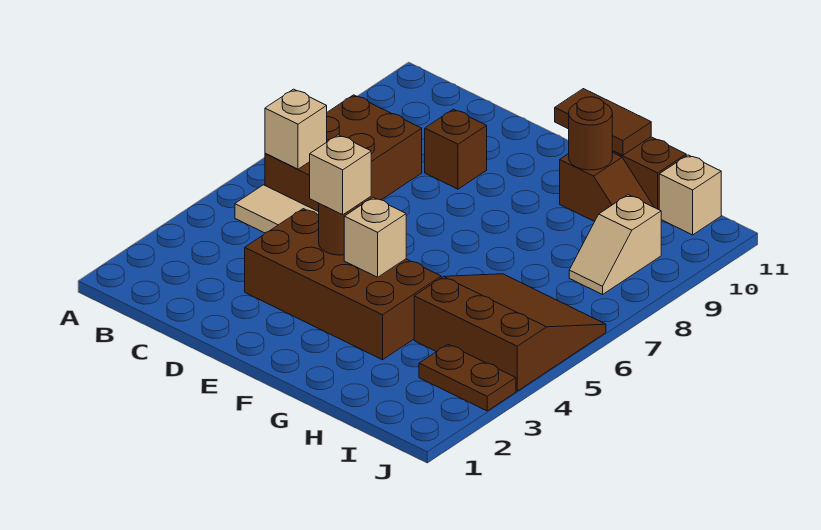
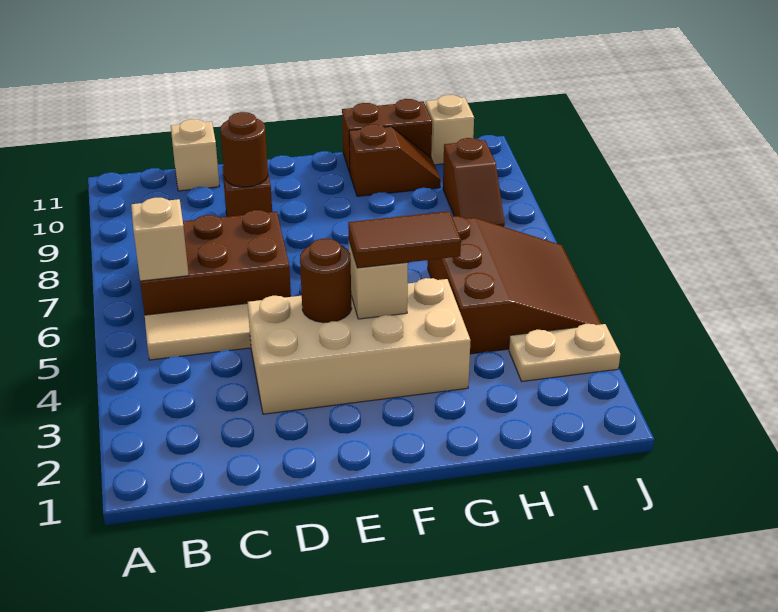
brown brick B6:C8 level 1 -> brown brick B6:D7 level 1
brown brick D3:G4 level 1 -> tan brick D3:G4 level 1
tan brick E4 level 3 -> tan brick C11 level 1
brown tile F11:G11 level 2 -> brown tile F4:G4 level 3
brown round brick G10 level 2 -> brown round brick D9 level 2
brown slope H4:J6 level 1 top 4 -> brown slope H4:J6 level 1 top H
brown plate I3:J3 level 1 -> tan plate I3:J3 level 1
tan slope I8:I9 level 1 top 9 -> brown slope I8:I9 level 1 top 9

